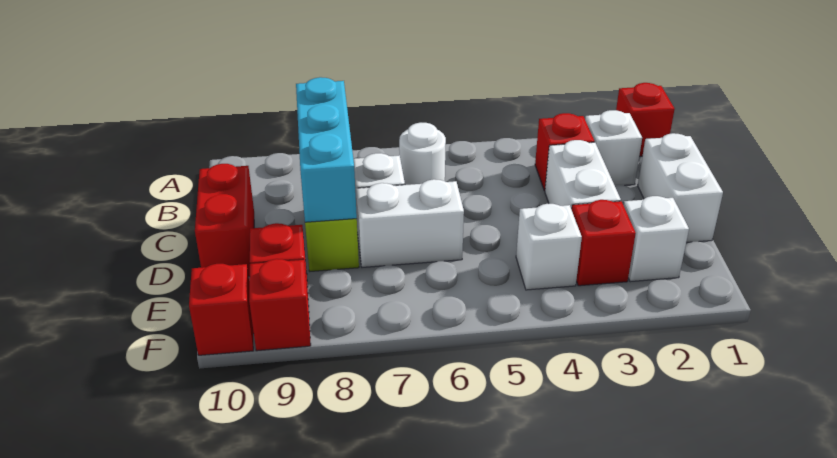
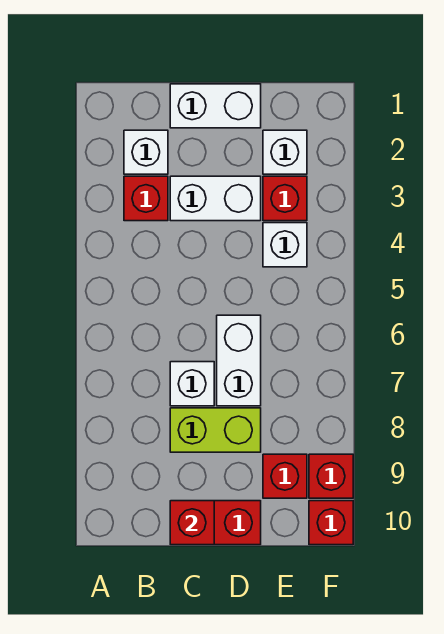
red brick A1 level 1 -> red brick C10 level 2
white round brick B6 level 1 -> none
cyan brick B8:D8 level 2 -> none

